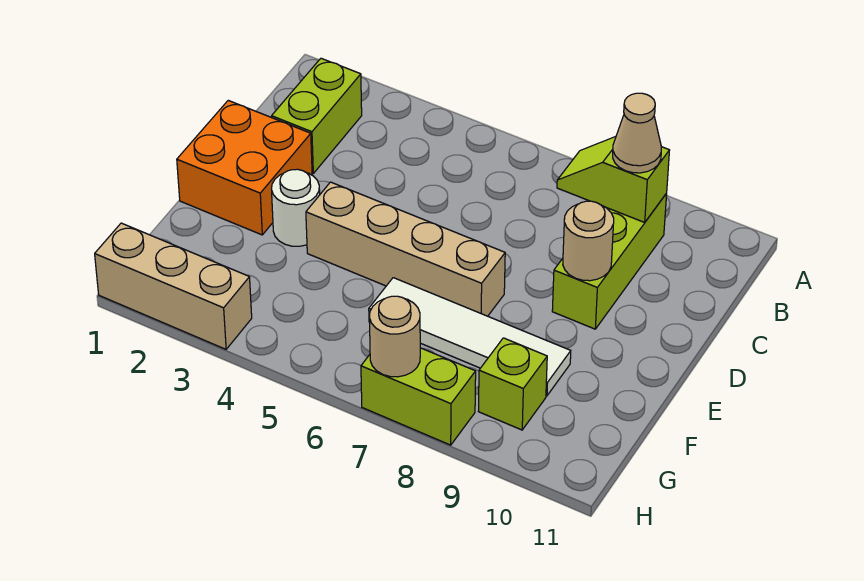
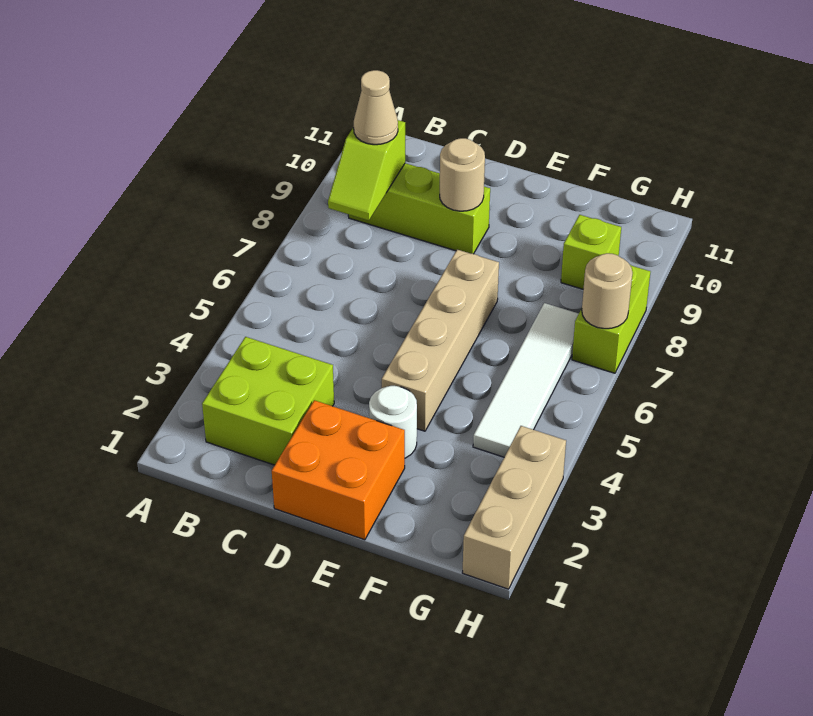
lime brick B2:C2 level 1 -> lime brick B2:C3 level 1
white tile F6:F9 level 1 -> white tile G4:G7 level 1

